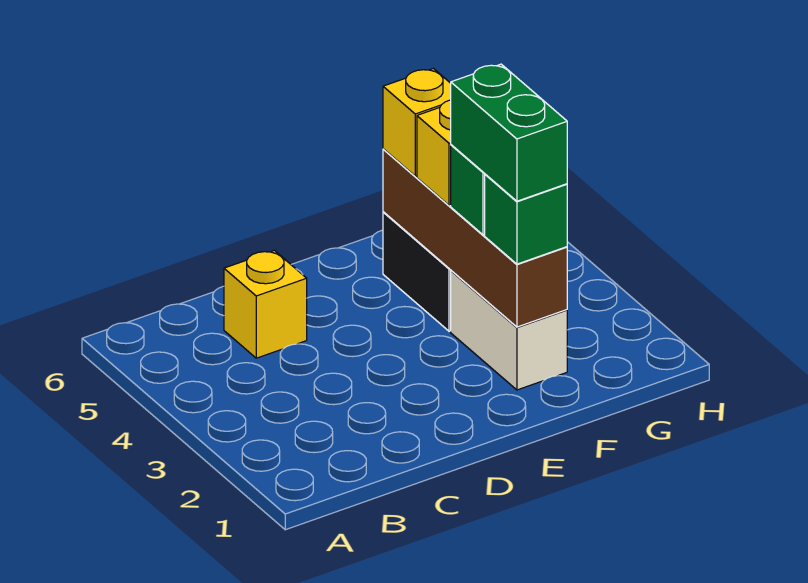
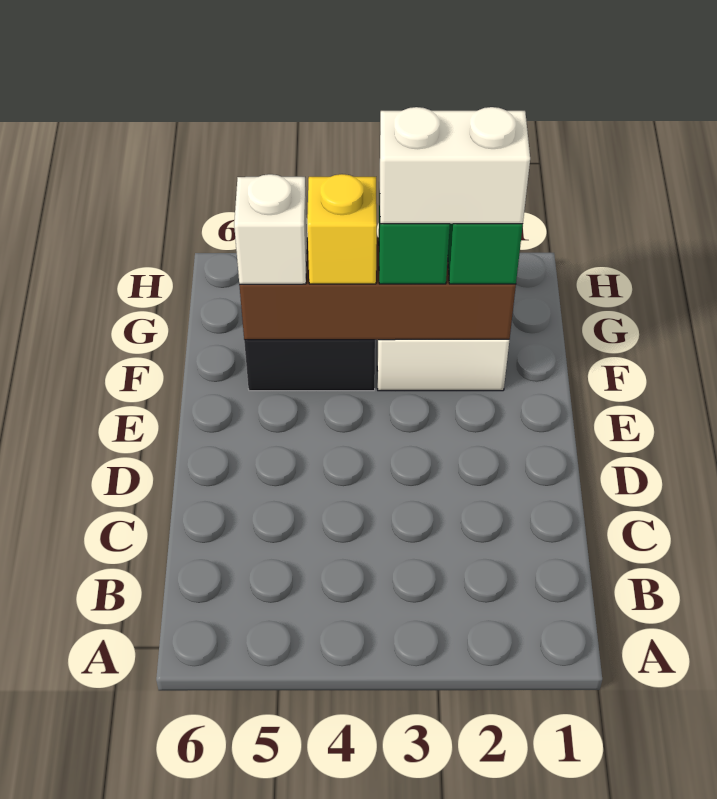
yellow brick C5 level 1 -> none
green brick F2:F3 level 4 -> white brick F2:F3 level 4
yellow brick F5 level 3 -> white brick F5 level 3

